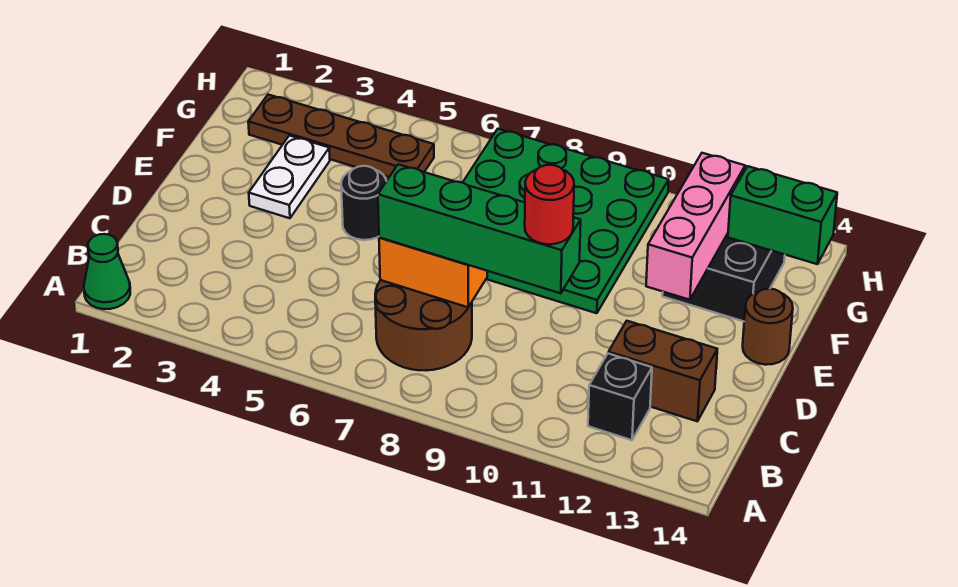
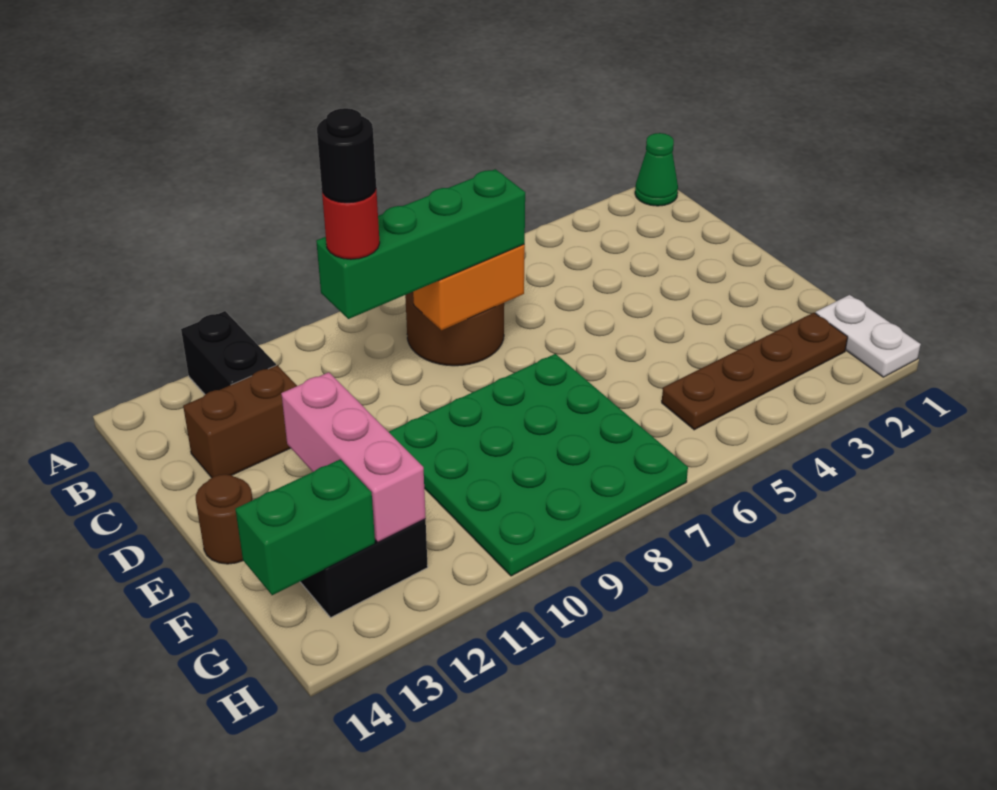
black brick B12 level 1 -> black brick A12:B12 level 1
white plate E3:F3 level 1 -> white plate G1:H1 level 1
black round brick E5 level 1 -> black round brick C10 level 5

